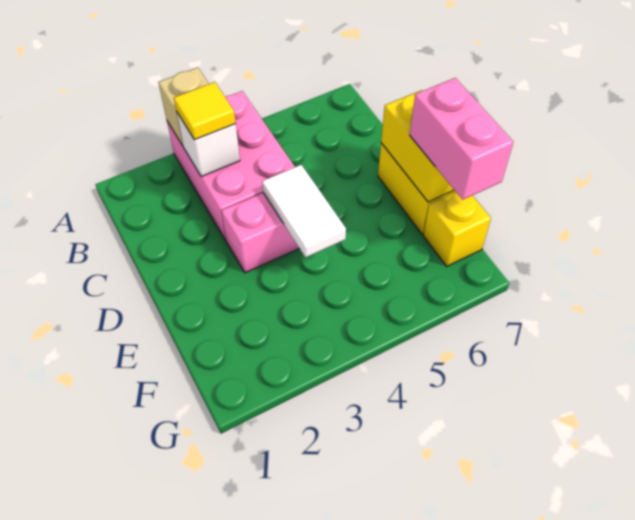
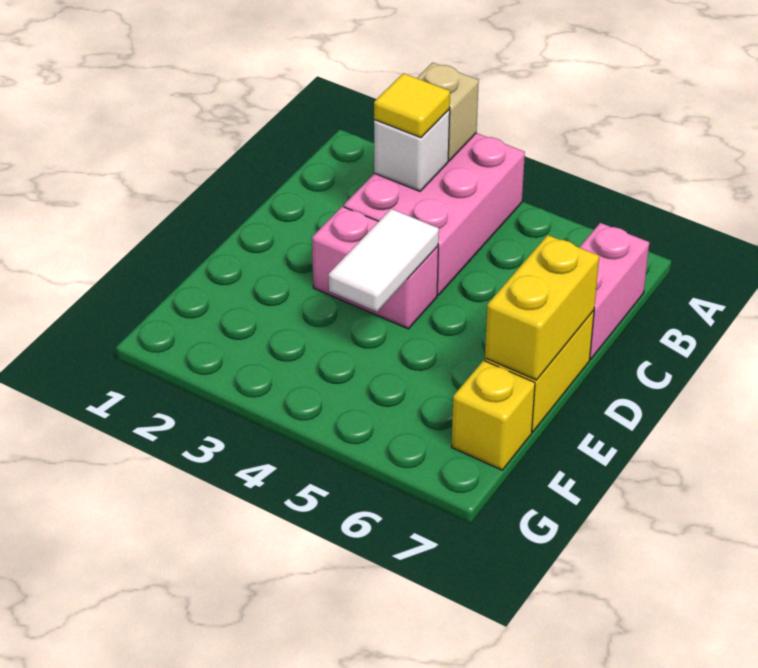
pink brick E7:F7 level 3 -> pink brick B7:C7 level 1

